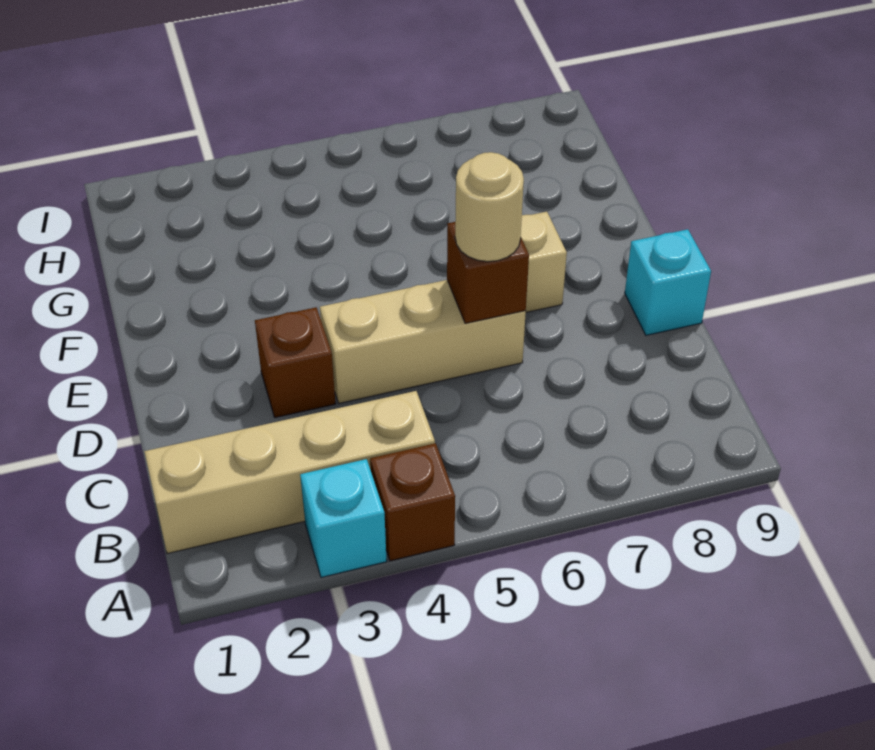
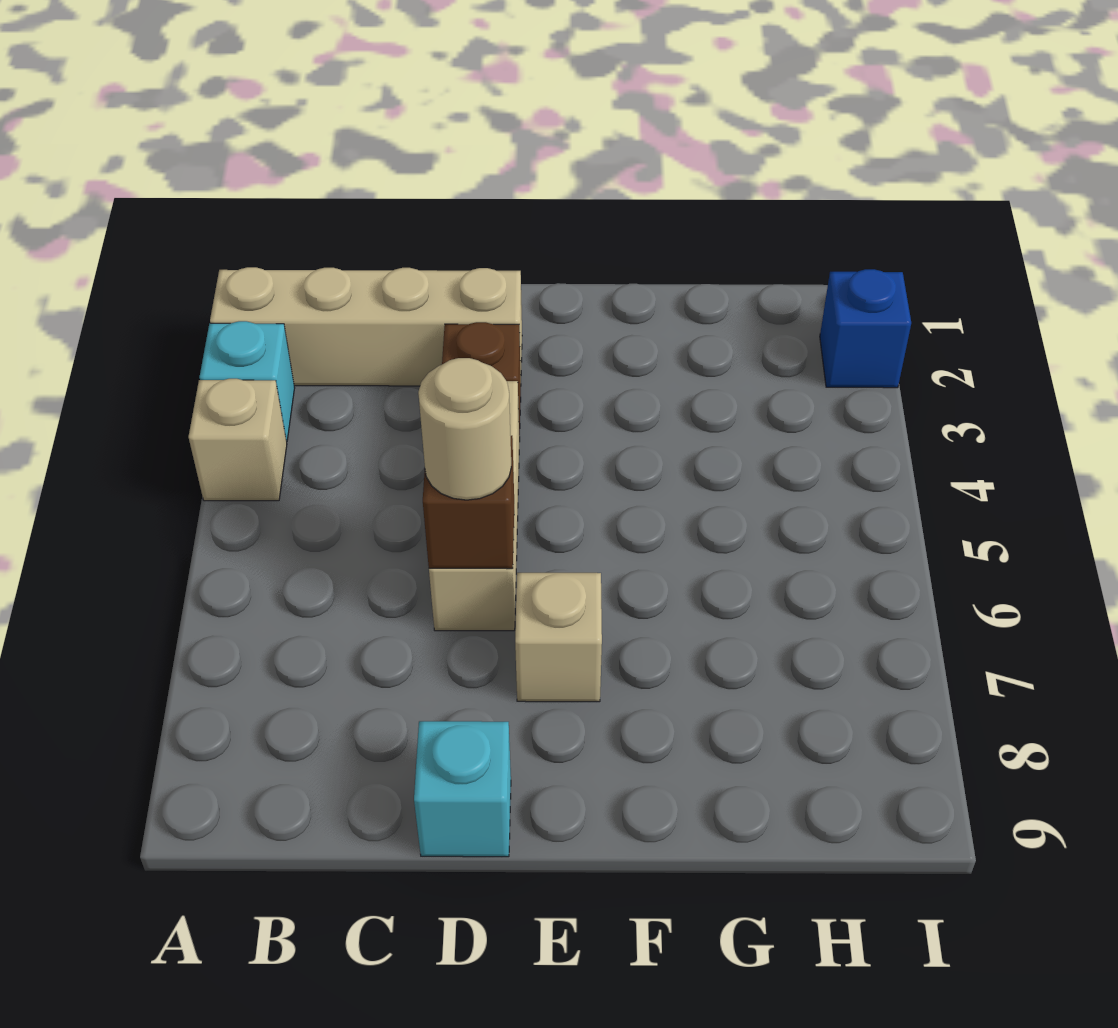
brown brick A4 level 1 -> tan brick A4 level 1
tan brick B1:B4 level 1 -> tan brick A2:D2 level 1
none -> blue brick I2 level 1

